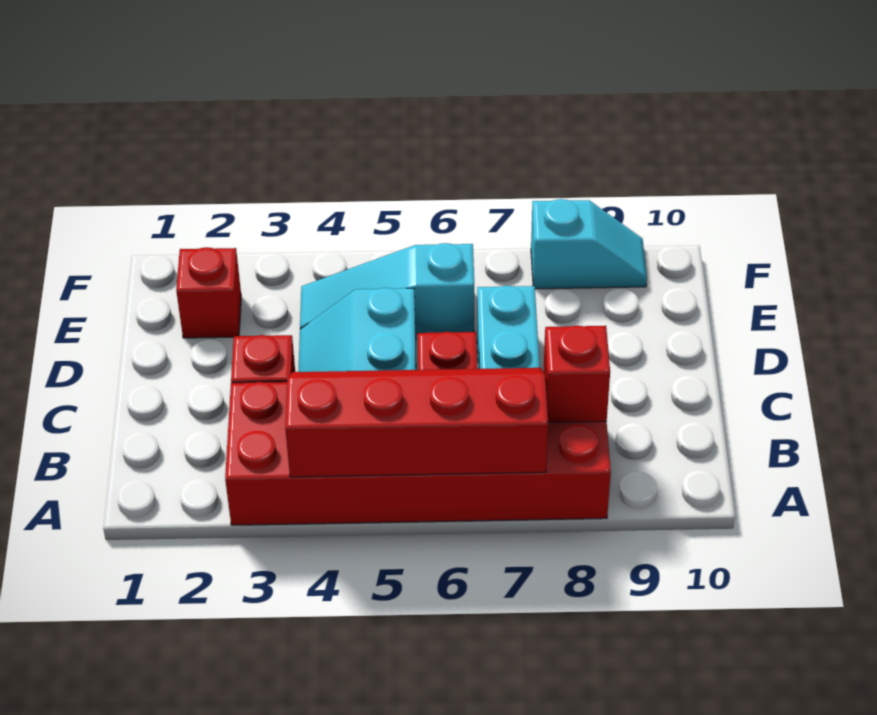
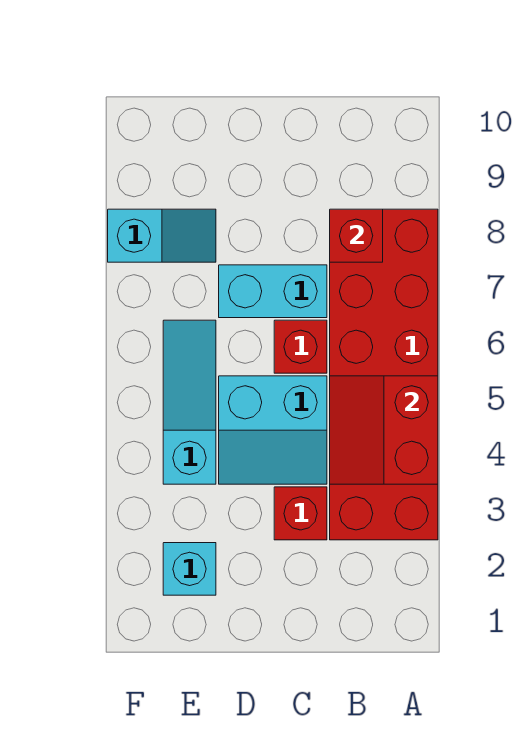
red slope A4:B7 level 2 top A -> red slope A4:B5 level 2 top A
red brick E2 level 1 -> cyan brick E2 level 1
cyan slope E4:E6 level 1 top 6 -> cyan slope E4:E6 level 1 top 4
cyan slope F8:F9 level 1 top 8 -> cyan slope E8:F8 level 1 top F

